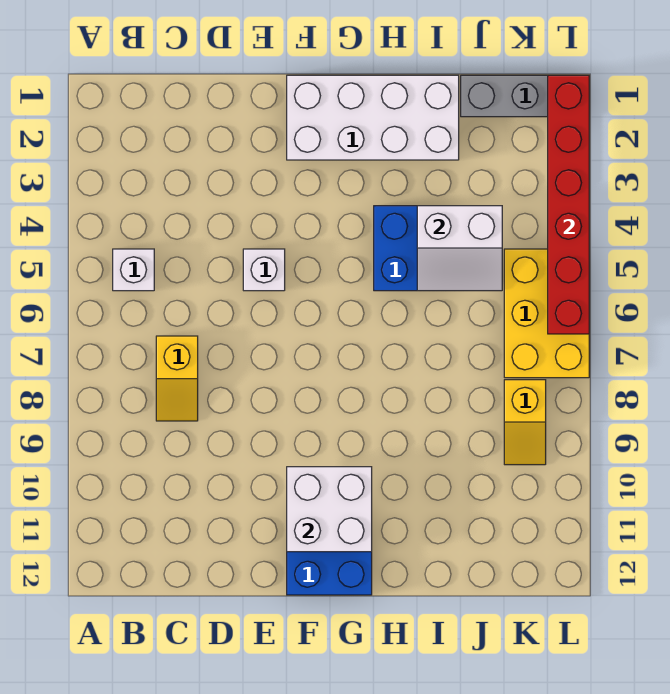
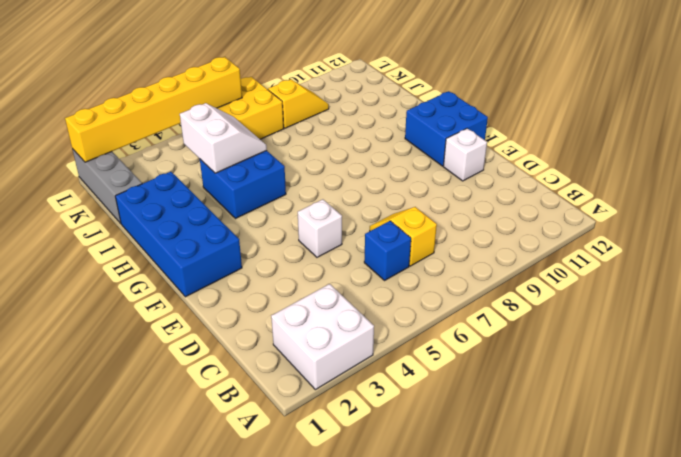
white brick B5 level 1 -> white brick E11 level 1
none -> blue brick C6 level 1
yellow slope C7:C8 level 1 top 7 -> yellow slope C7:D7 level 1 top C
white brick F1:I2 level 1 -> blue brick F1:I2 level 1
white brick F10:G11 level 2 -> white brick A2:B3 level 1
red brick L1:L6 level 2 -> yellow brick L1:L6 level 2

